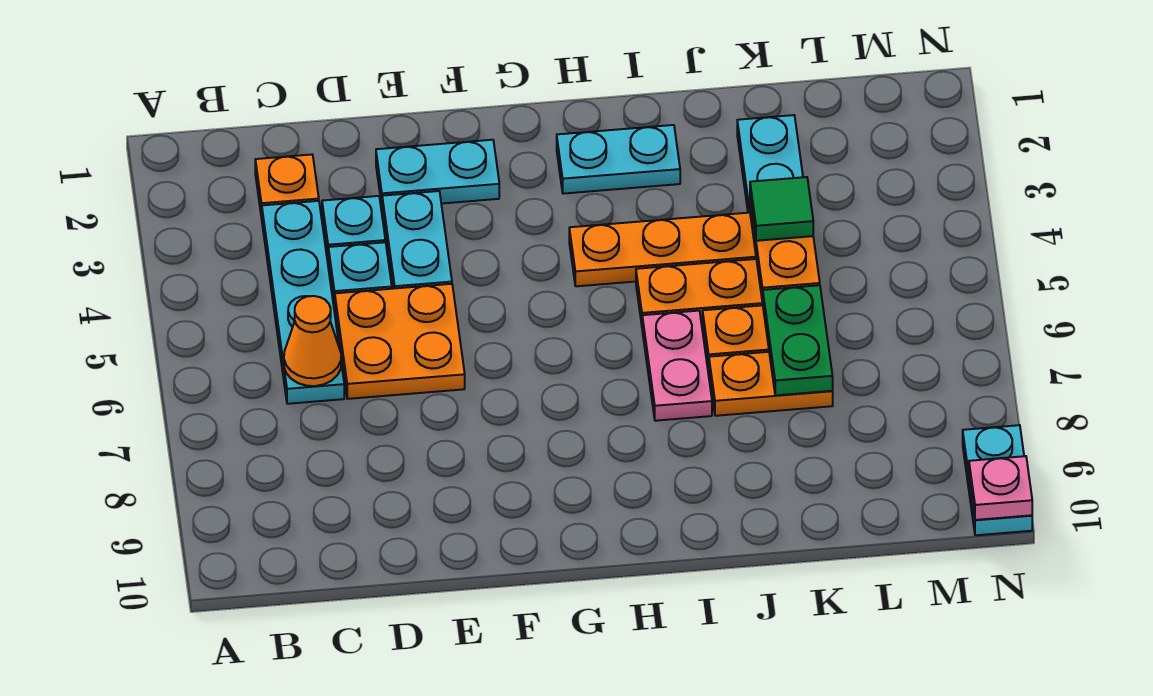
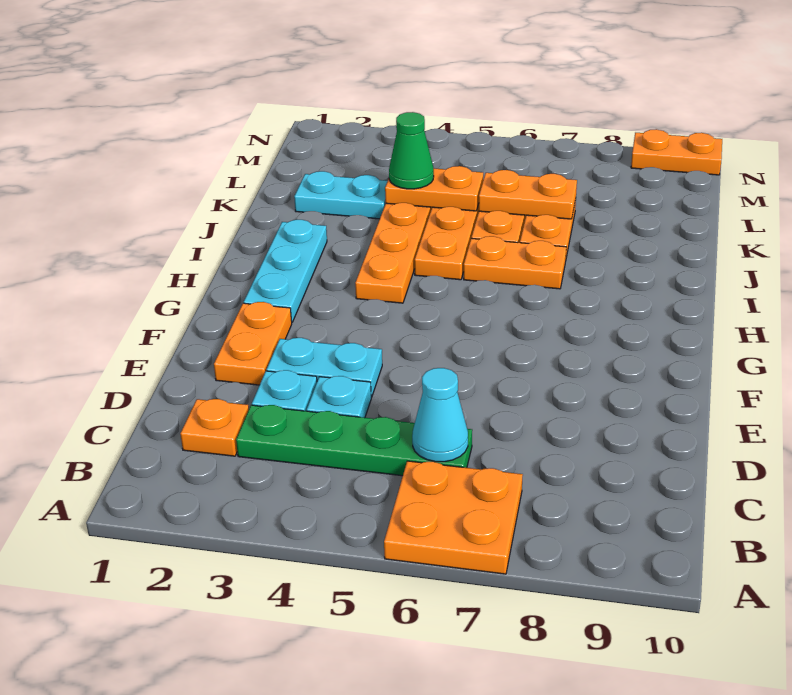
cyan plate C3:C6 level 1 -> green plate C3:C6 level 1
orange cone C6 level 2 -> cyan cone C6 level 2
orange plate D5:E6 level 1 -> orange plate A6:B7 level 1
cyan plate E2:F2 level 1 -> orange plate E2:F2 level 1
cyan plate H2:I2 level 1 -> cyan plate G2:I2 level 1
pink plate I6:I7 level 1 -> orange plate I6:I7 level 1
green tile K4 level 3 -> green cone K4 level 3
green plate K6:K7 level 2 -> orange plate K6:K7 level 2
cyan plate N9:N10 level 1 -> orange plate N9:N10 level 1
pink plate N10 level 2 -> none

